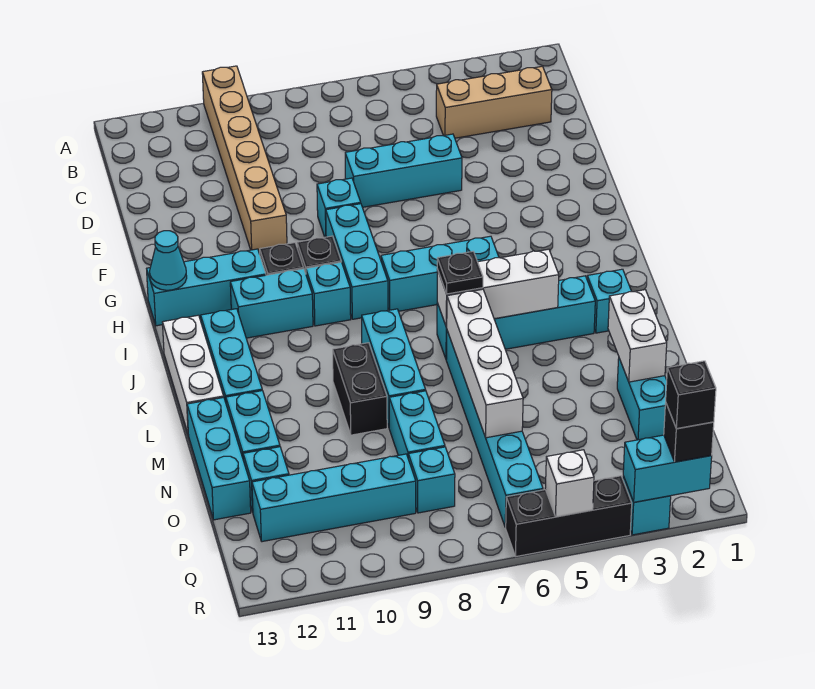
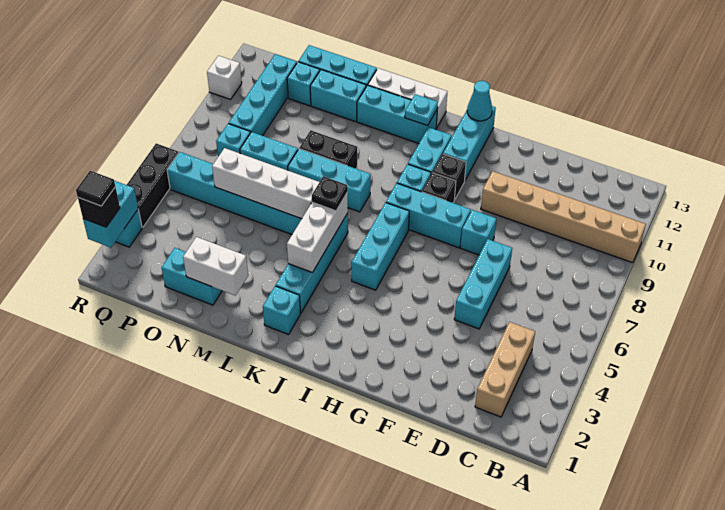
none -> cyan plate J12 level 2
black brick R2 level 4 -> black tile R2 level 4
white brick R5 level 2 -> white brick R11 level 1

